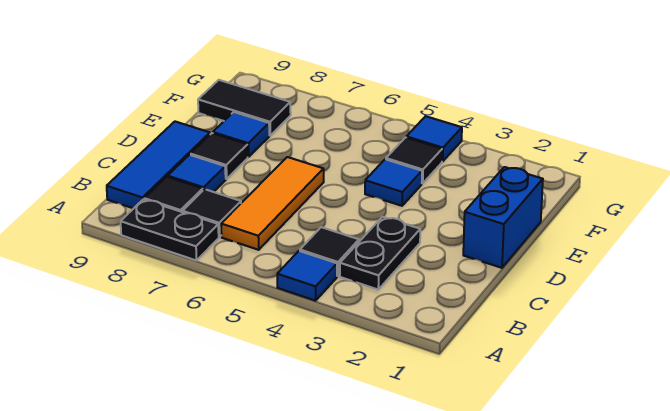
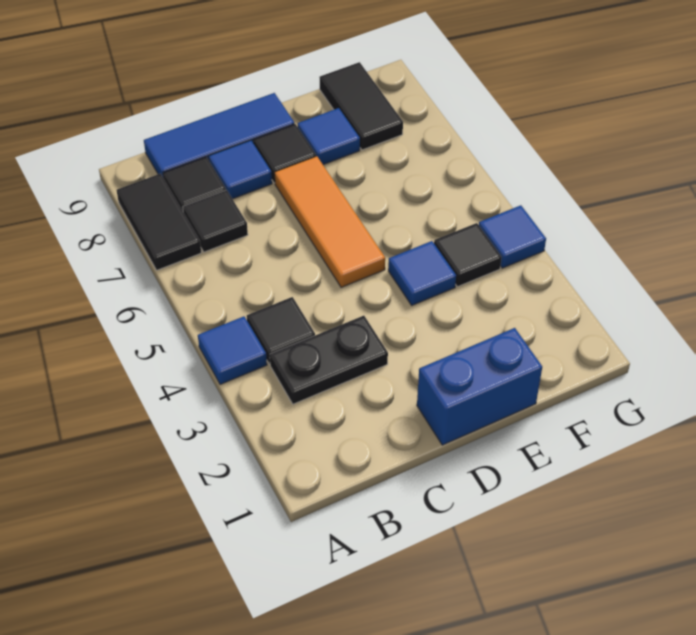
black plate A7:A8 level 1 -> black tile A7:A8 level 1
orange tile B6:D6 level 1 -> orange tile D5:D7 level 1

